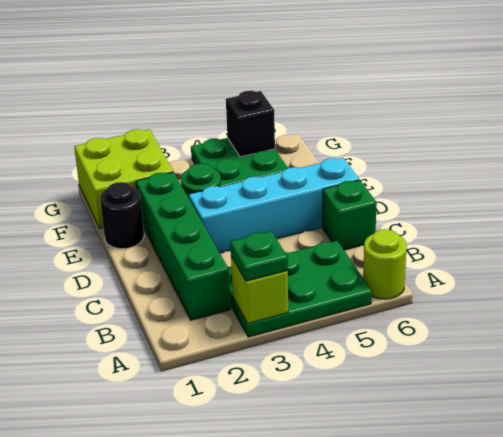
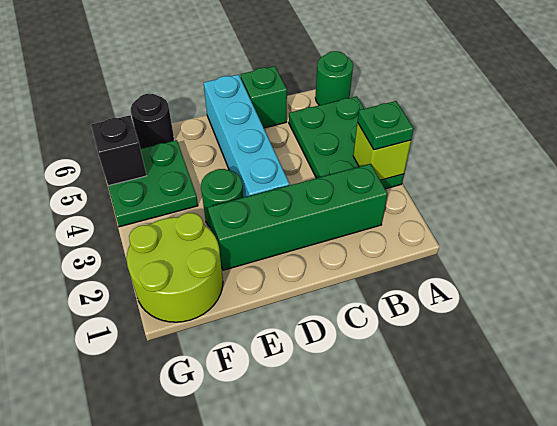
lime round brick A6 level 1 -> green round brick A6 level 1
black round brick E1 level 1 -> black round brick F6 level 1
lime brick F1:G2 level 1 -> lime round brick F1:G2 level 1

